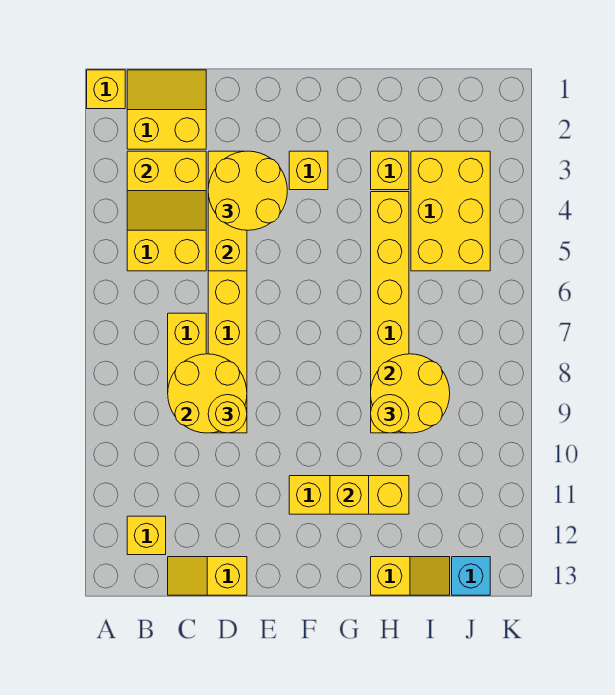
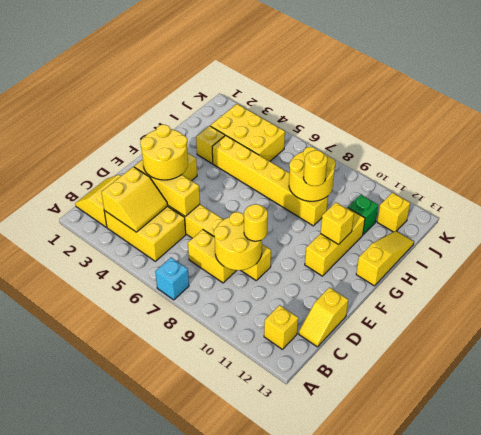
yellow brick A1 level 1 -> yellow brick J12 level 1
yellow slope H13:I13 level 1 top H -> yellow slope G13:I13 level 1 top G
none -> green brick I11 level 1
cyan brick J13 level 1 -> cyan brick A7 level 1

